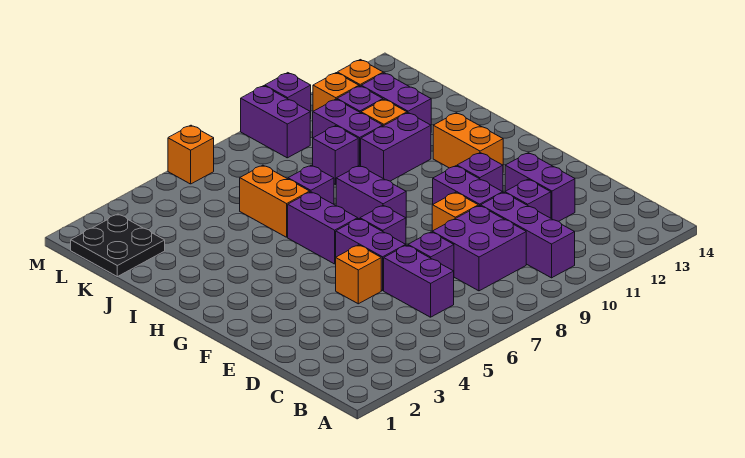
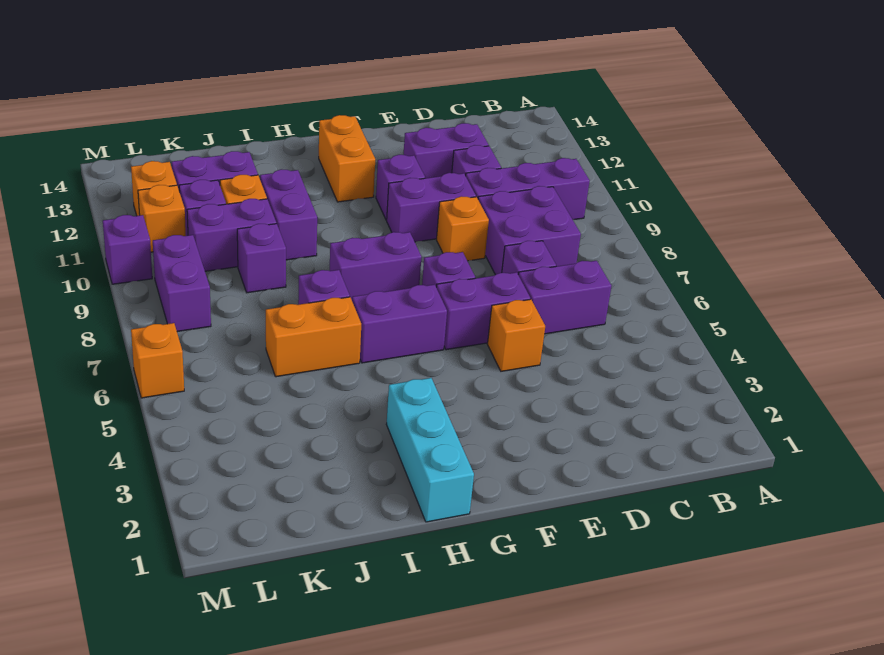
orange brick G12:H12 level 1 -> orange brick G12:G13 level 1
none -> cyan brick H1:H3 level 1
black plate K1:L2 level 1 -> none
purple brick L9:M9 level 1 -> purple brick L8:L9 level 1

